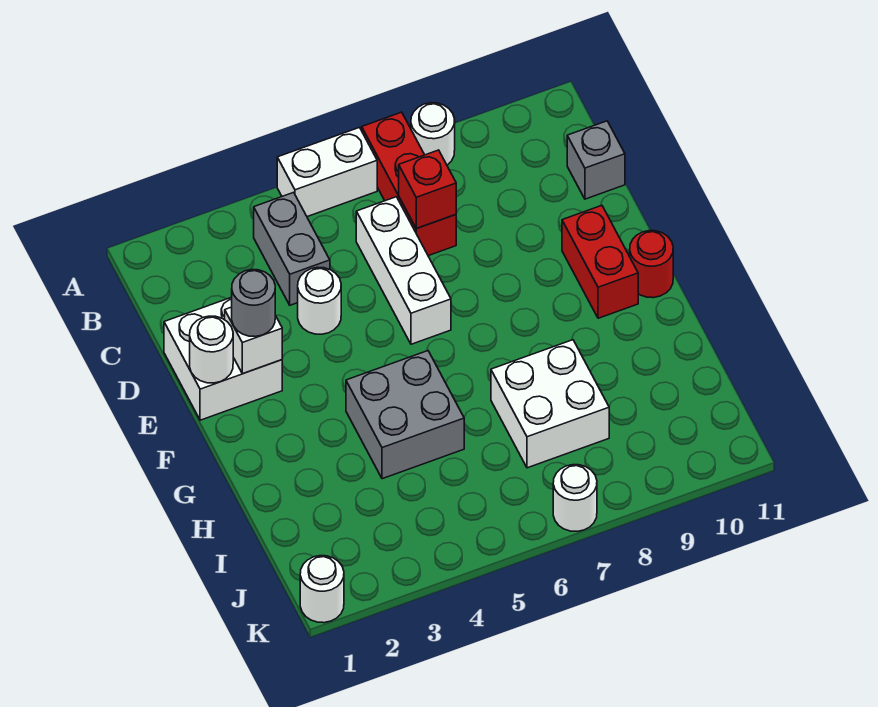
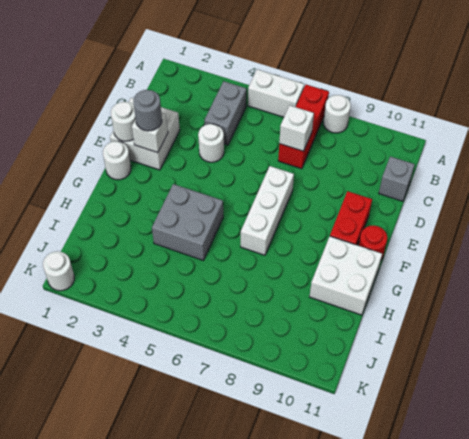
white brick C6:E6 level 1 -> white brick E7:G7 level 1
red brick C7 level 2 -> white brick C7 level 2
white brick H7:I8 level 1 -> white brick G10:H11 level 1
white round brick K7 level 1 -> white round brick F1 level 1

